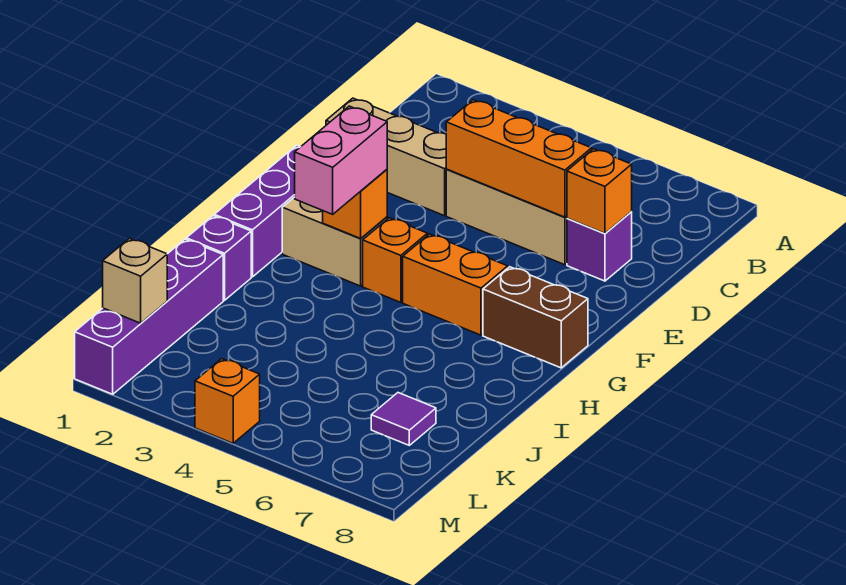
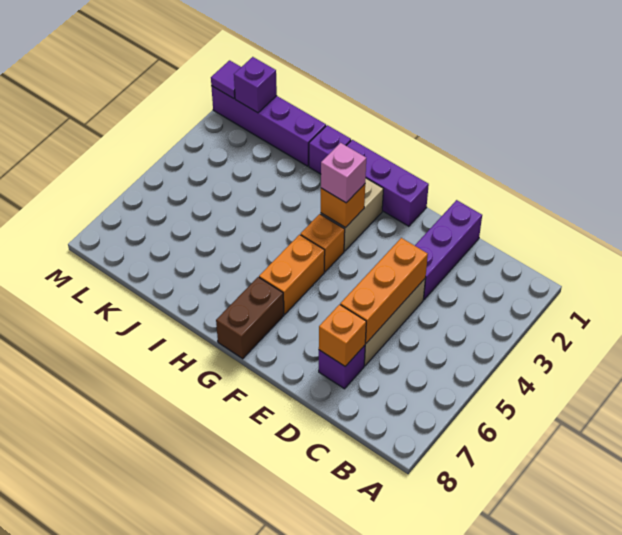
tan brick D1:D3 level 1 -> purple brick D1:D3 level 1
pink brick G3:H3 level 3 -> pink brick G3 level 3
purple tile K7 level 1 -> purple tile M1 level 2
tan brick L1 level 2 -> purple brick L1 level 2
orange brick M4 level 1 -> none

